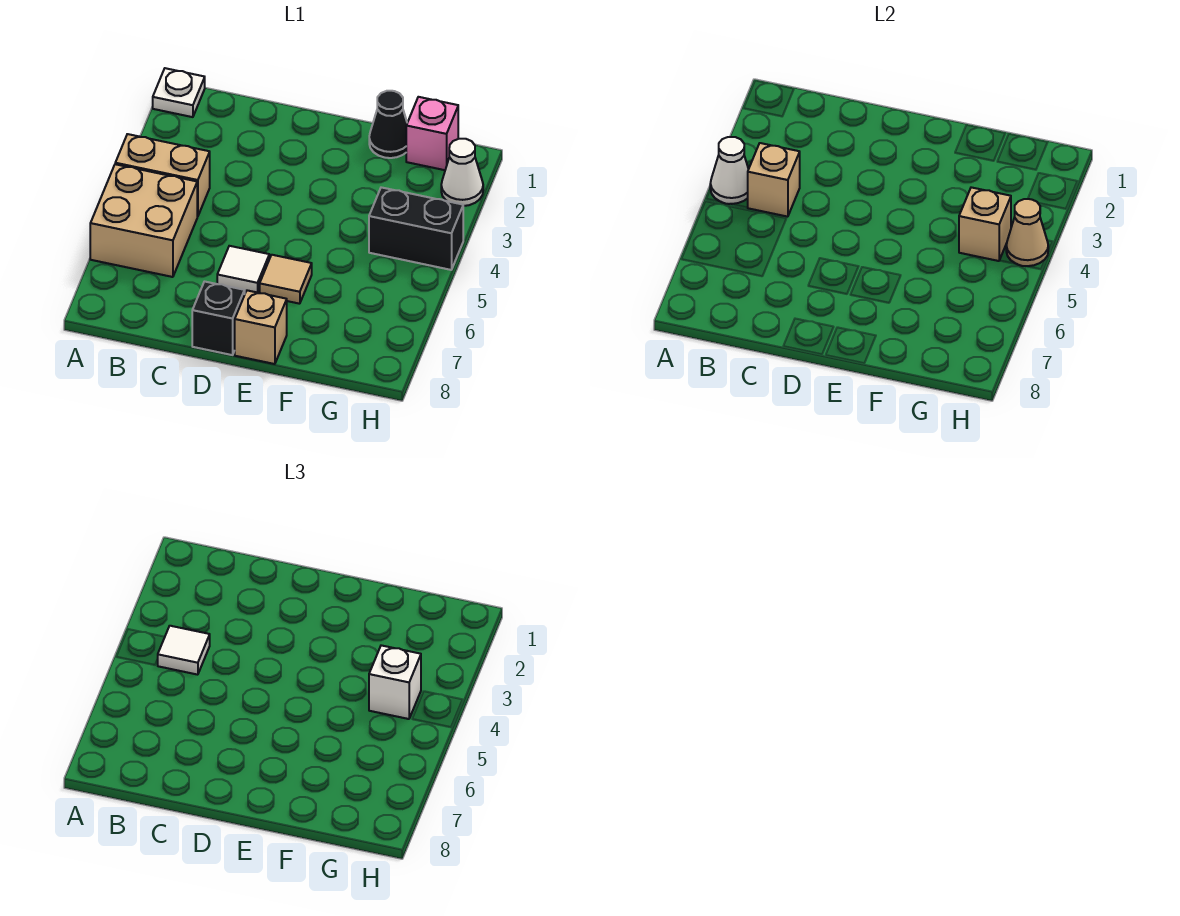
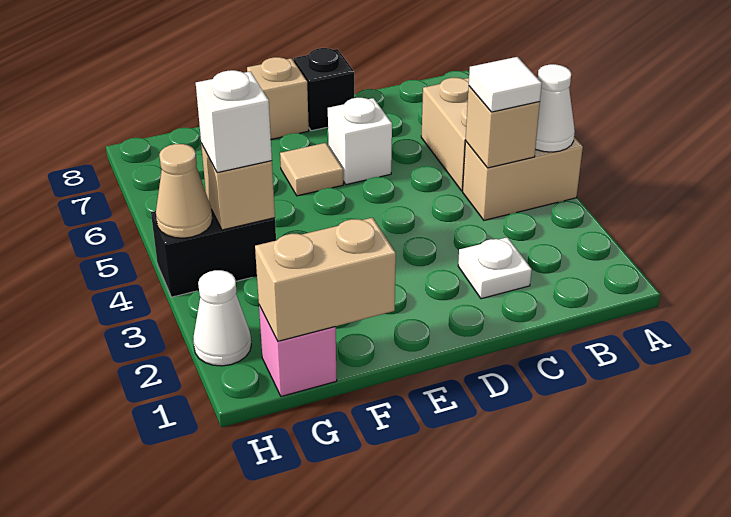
white plate A1 level 1 -> white plate C2 level 1
white tile D6 level 1 -> white brick D6 level 1
black cone F1 level 1 -> none
none -> tan brick F1:G1 level 2

